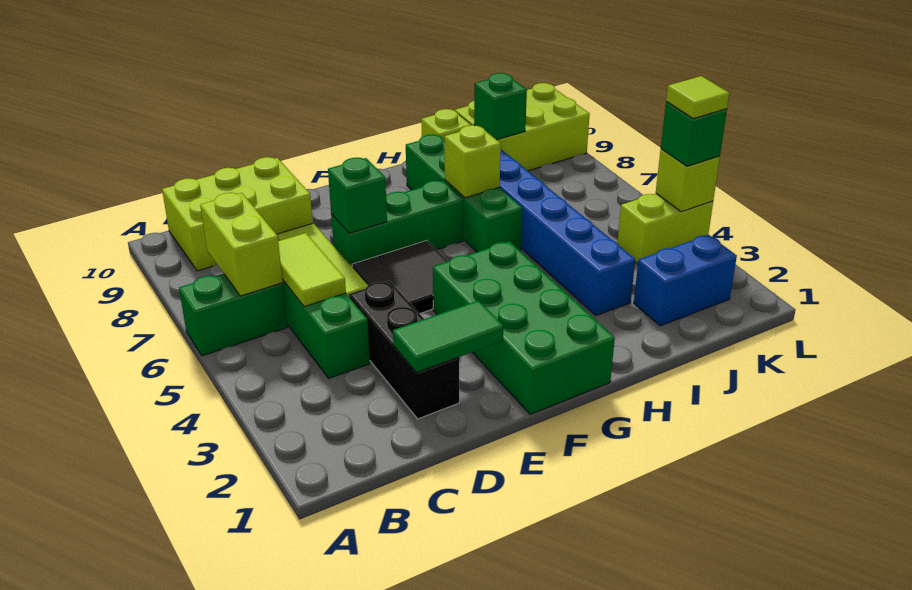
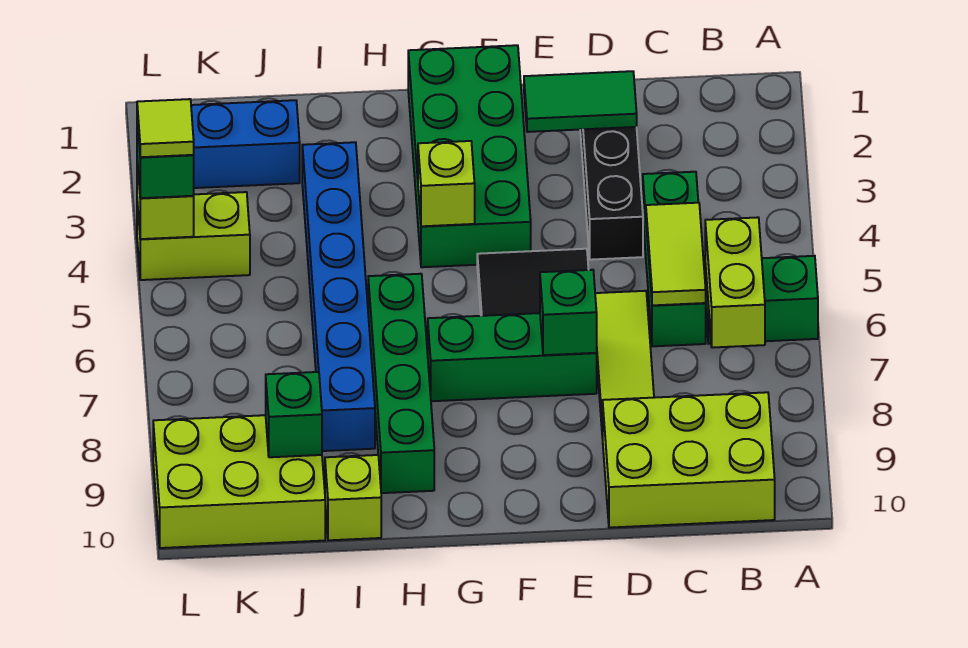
lime brick H7 level 2 -> lime brick G4 level 2

